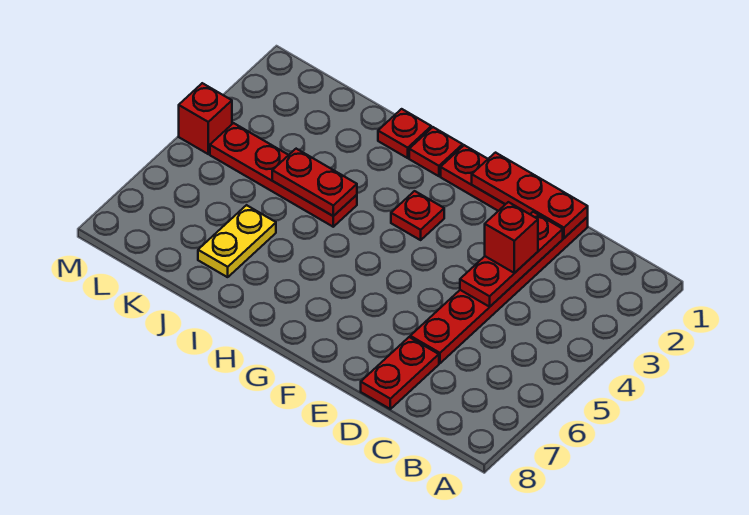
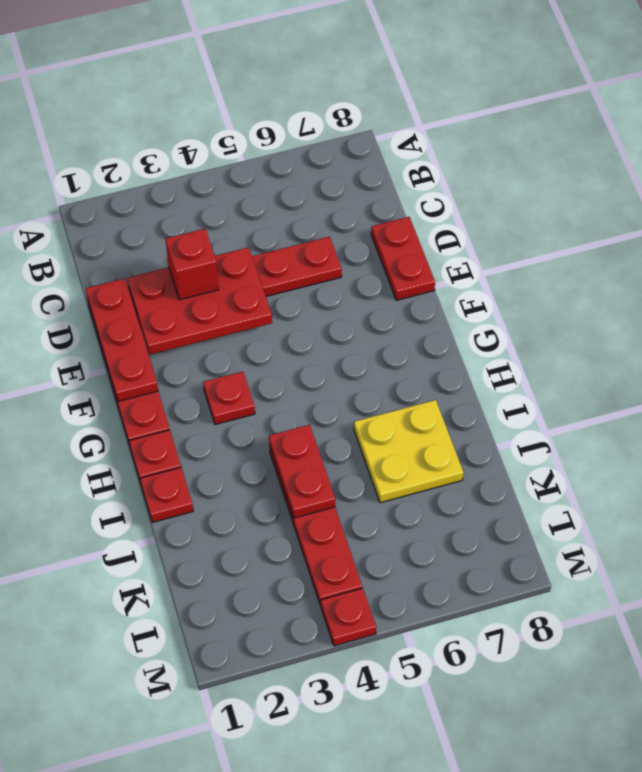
red plate D2:D4 level 2 -> red plate D2:E4 level 2
red plate D7:D8 level 1 -> red plate D8:E8 level 1
yellow plate J6:J7 level 1 -> yellow plate I6:J7 level 1
red brick M4 level 1 -> red plate M4 level 1

